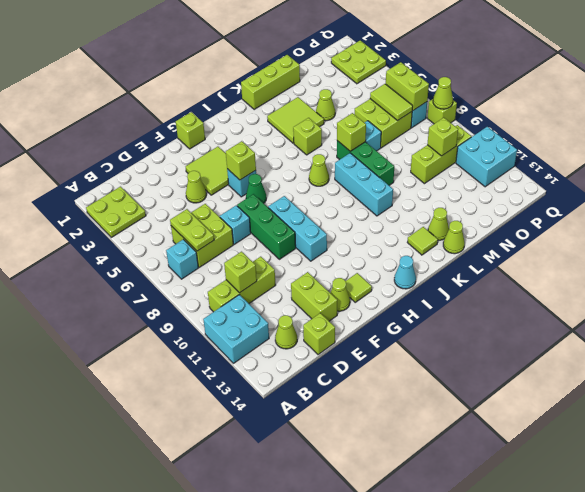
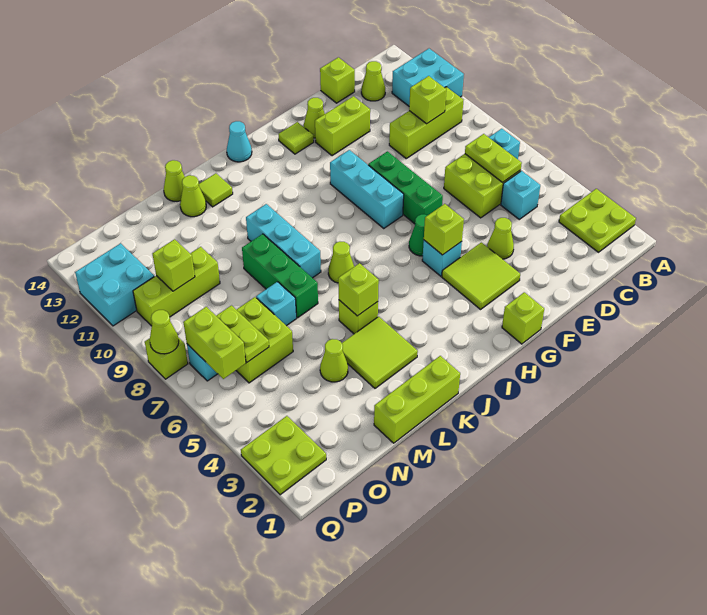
cyan brick E7 level 1 -> cyan brick C5 level 1
lime brick E12:E13 level 1 -> lime brick E12:F12 level 1
lime brick L7 level 2 -> lime brick K5 level 2
lime tile O6:O7 level 2 -> lime plate O6:O7 level 2

